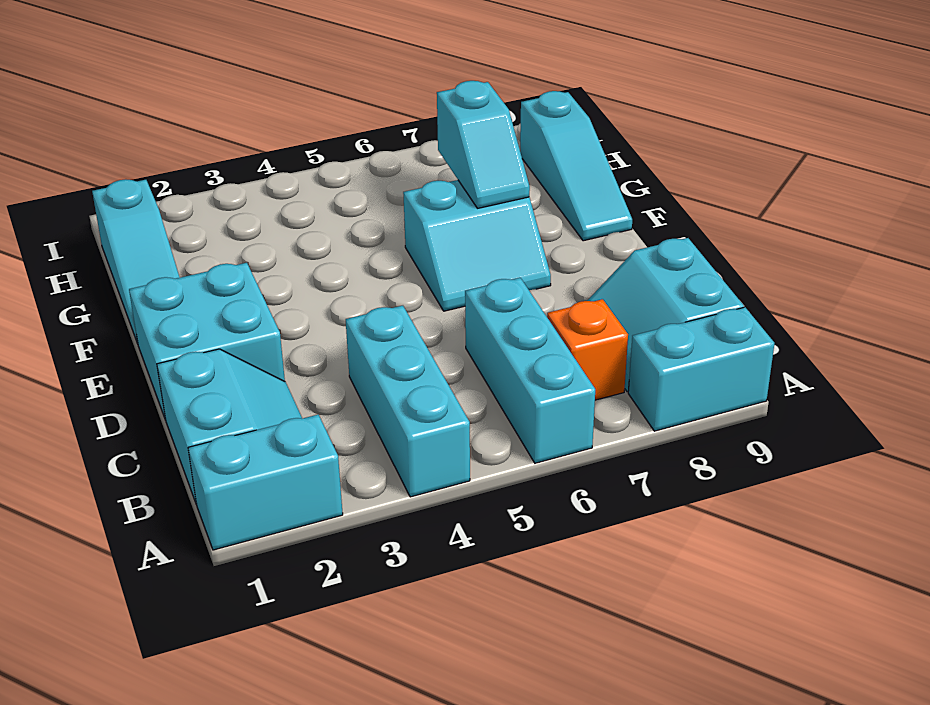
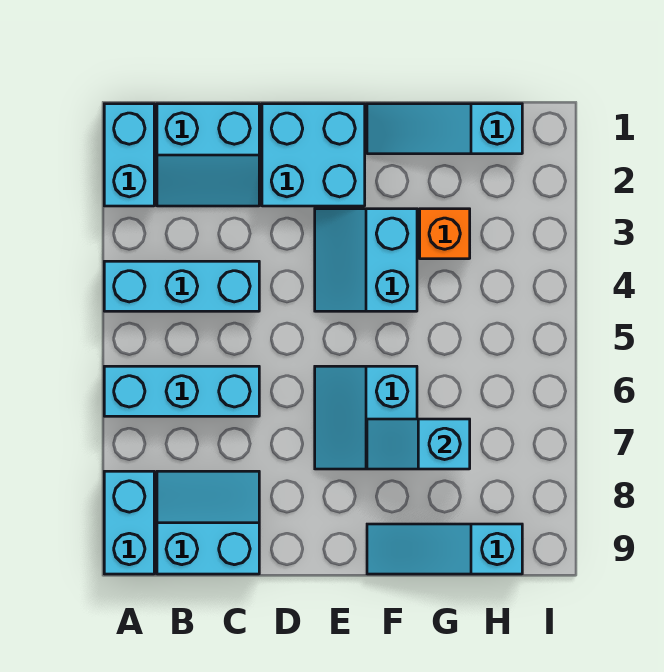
orange brick B7 level 1 -> orange brick G3 level 1
none -> cyan slope E3:F4 level 1 top F

